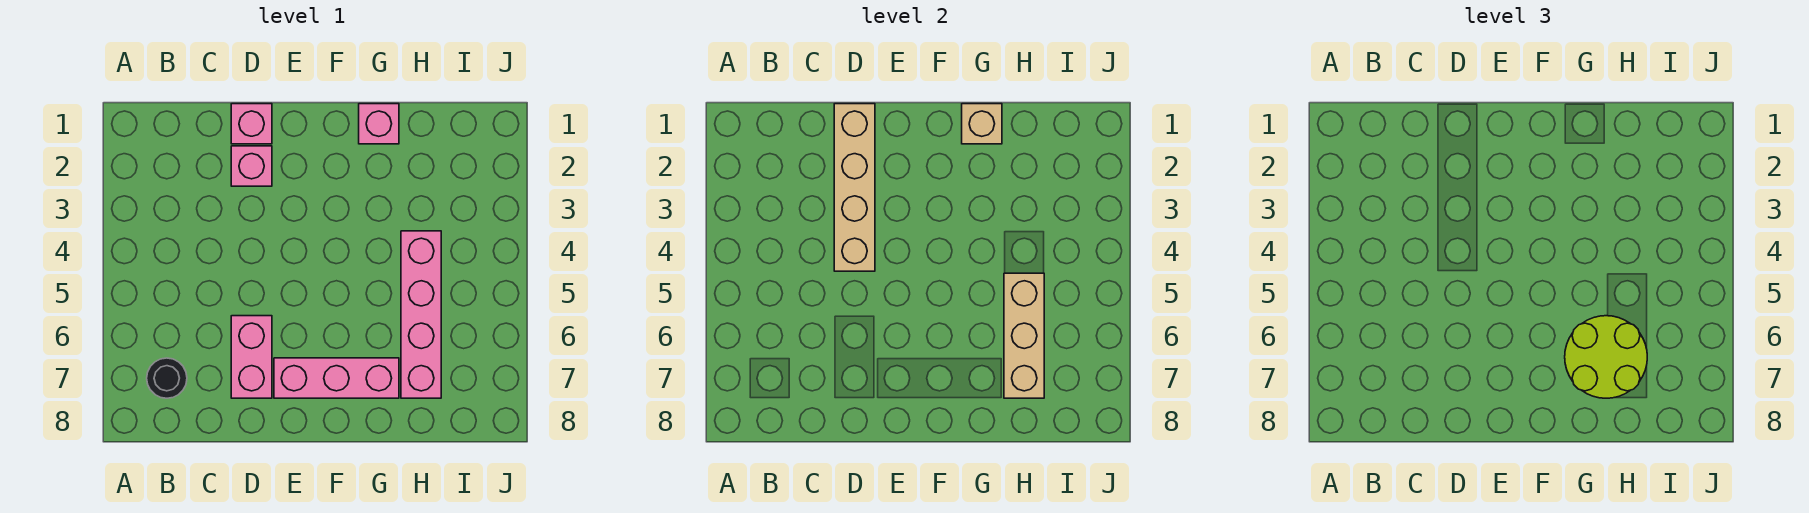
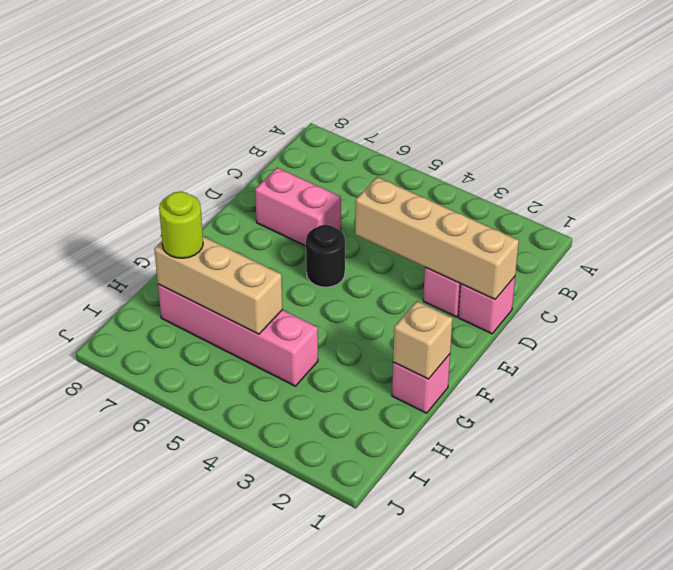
black round brick B7 level 1 -> black round brick E5 level 1
pink brick E7:G7 level 1 -> none
lime round brick G6:H7 level 3 -> lime round brick H7 level 3

